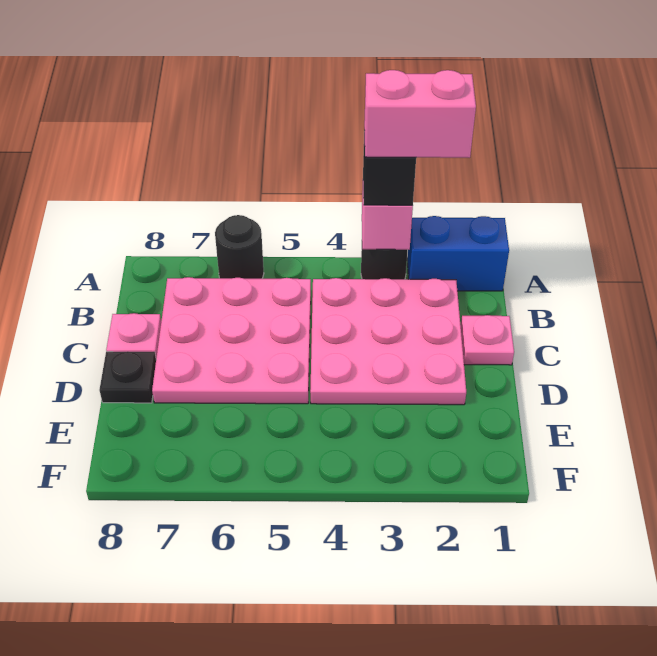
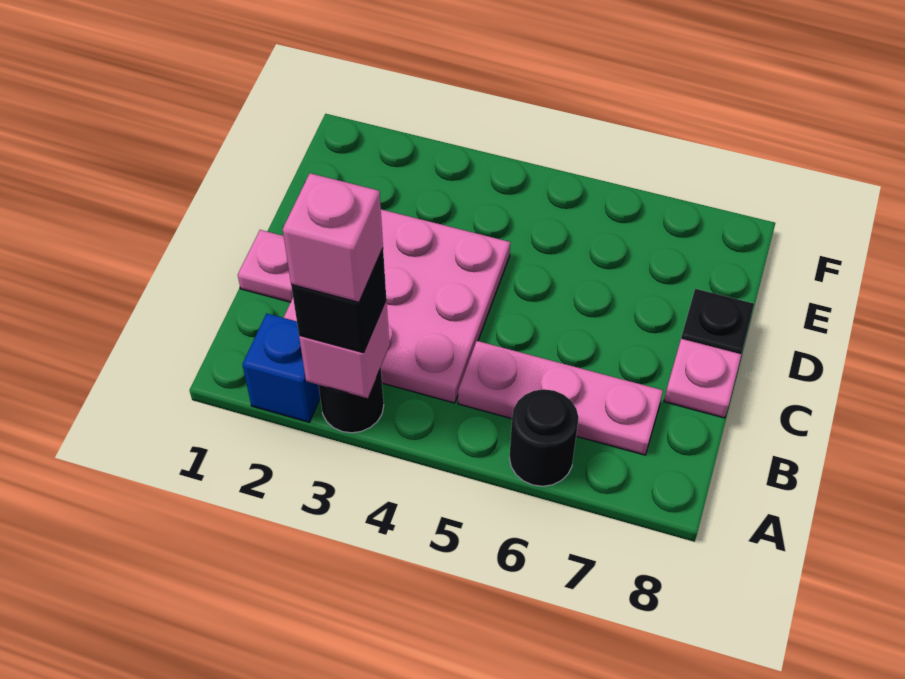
blue brick A1:A2 level 1 -> blue brick A2 level 1
pink brick A2:A3 level 4 -> pink brick A3 level 4
pink plate B5:D7 level 1 -> pink plate B5:B7 level 1

